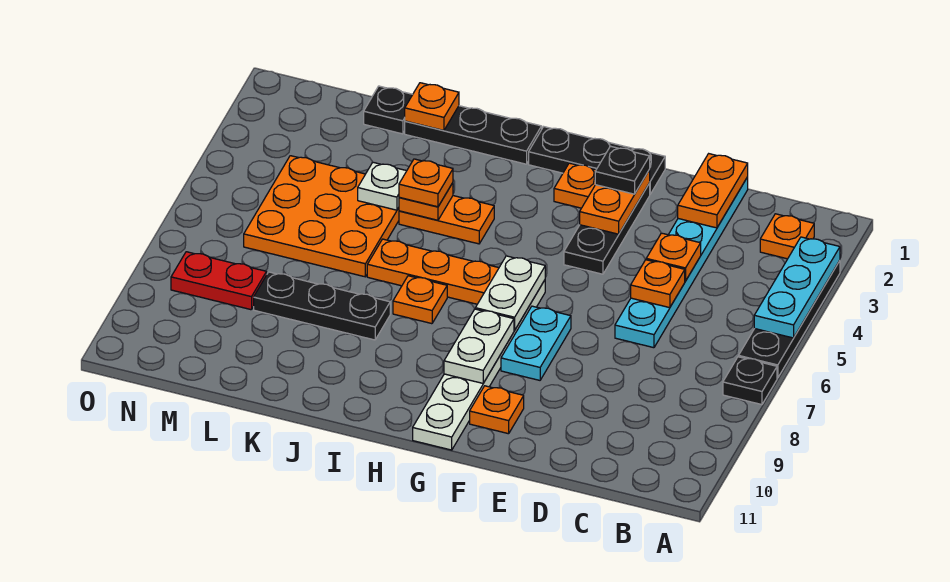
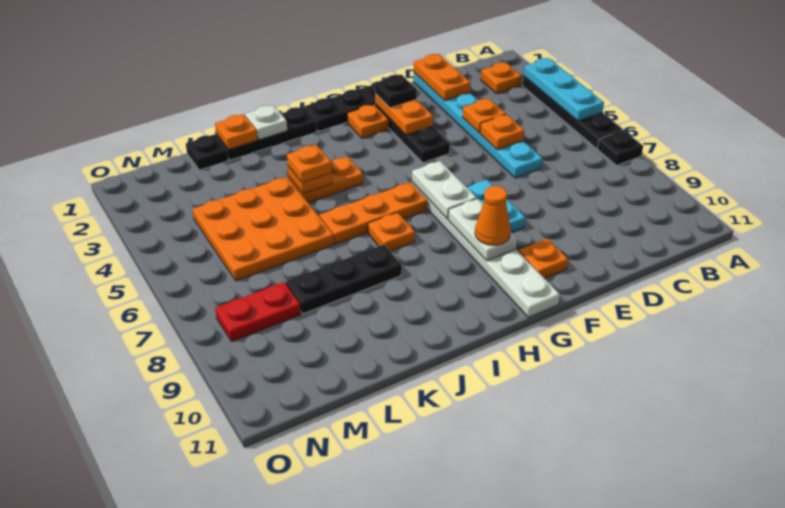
none -> orange cone G9 level 3
white plate K4 level 2 -> white plate J1 level 2

